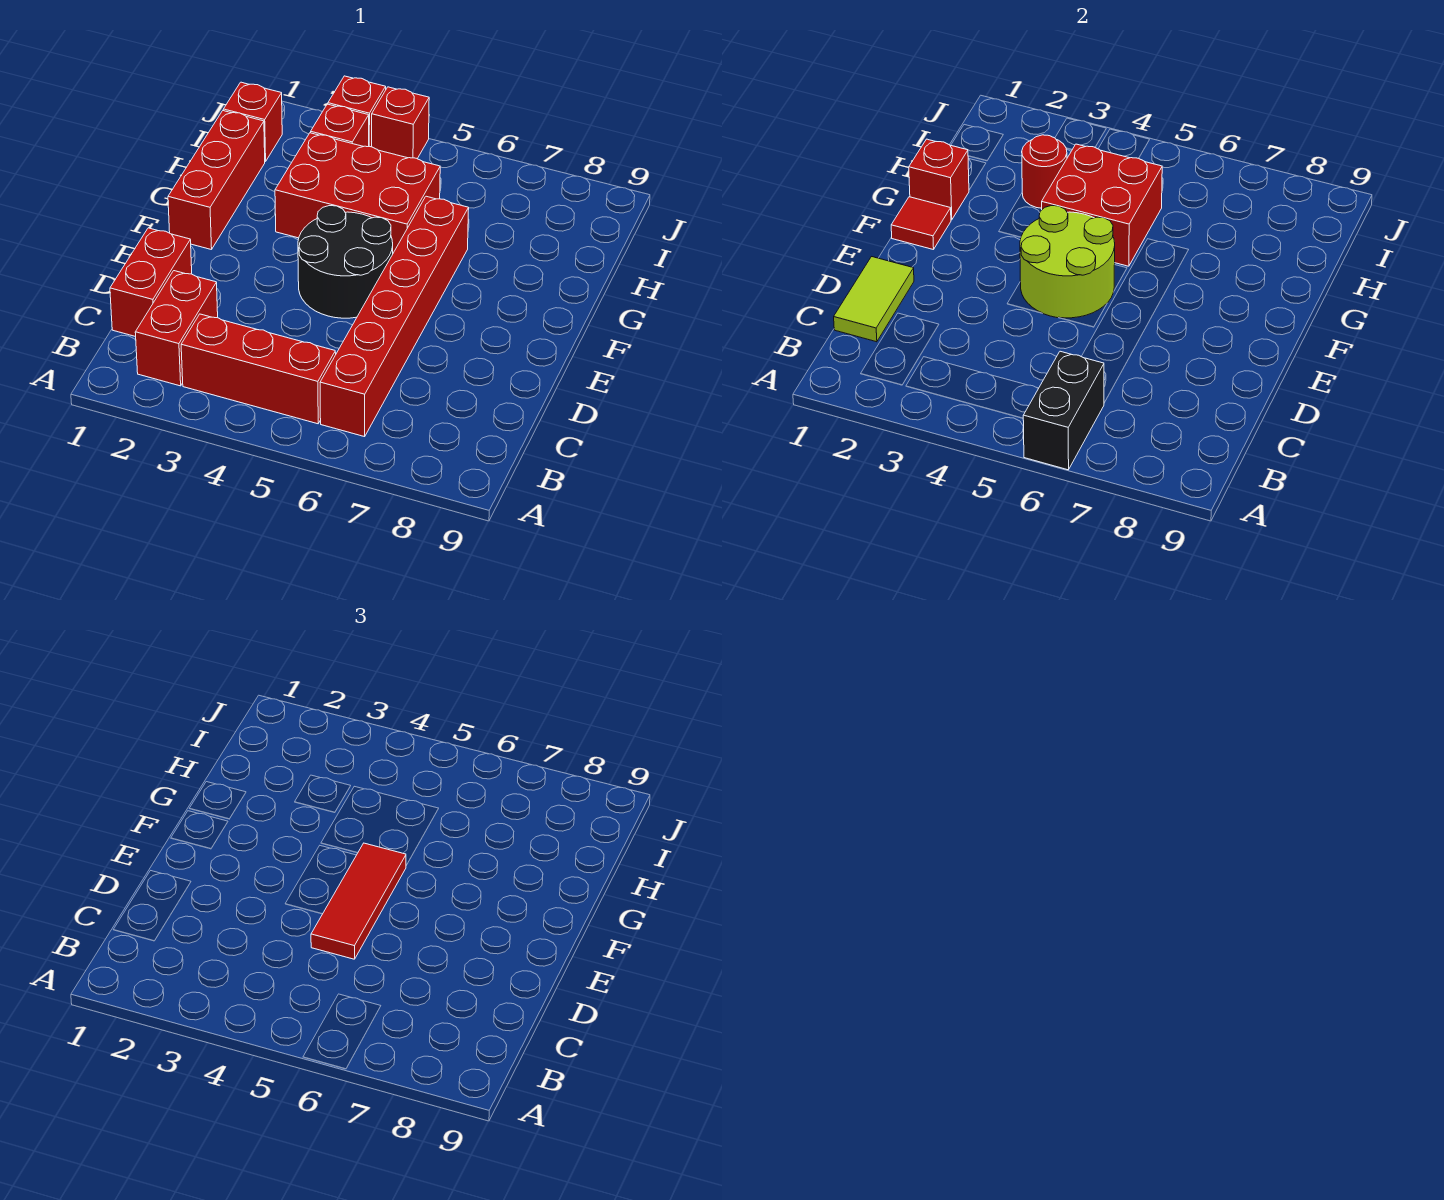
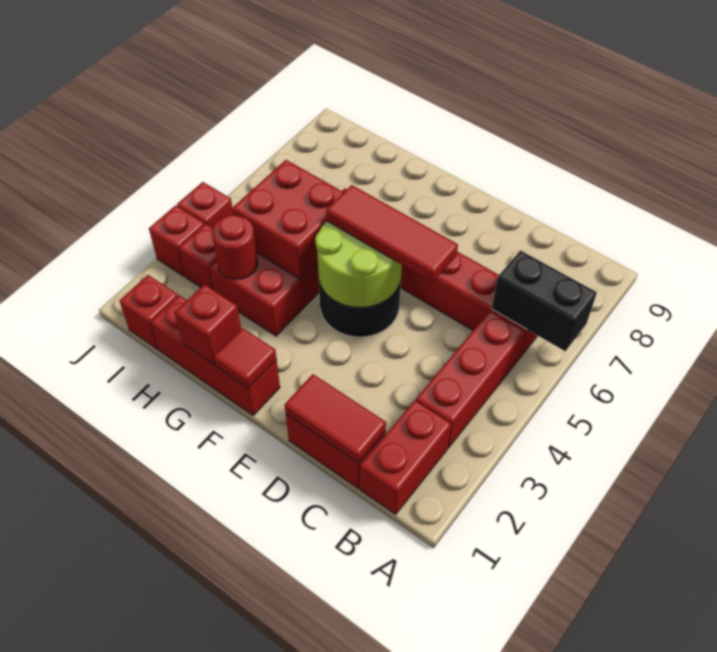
red brick B2:C2 level 1 -> red brick B1:B2 level 1
lime tile C1:D1 level 2 -> red tile C1:D1 level 2

